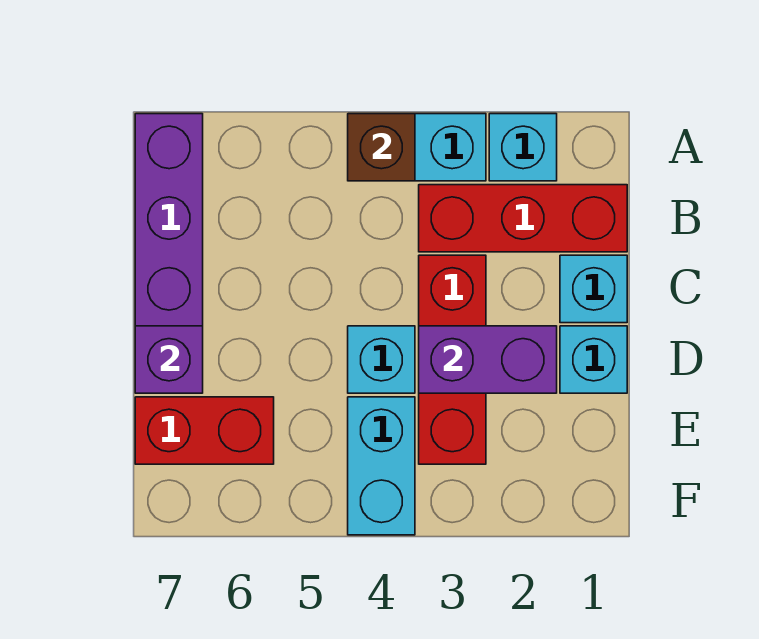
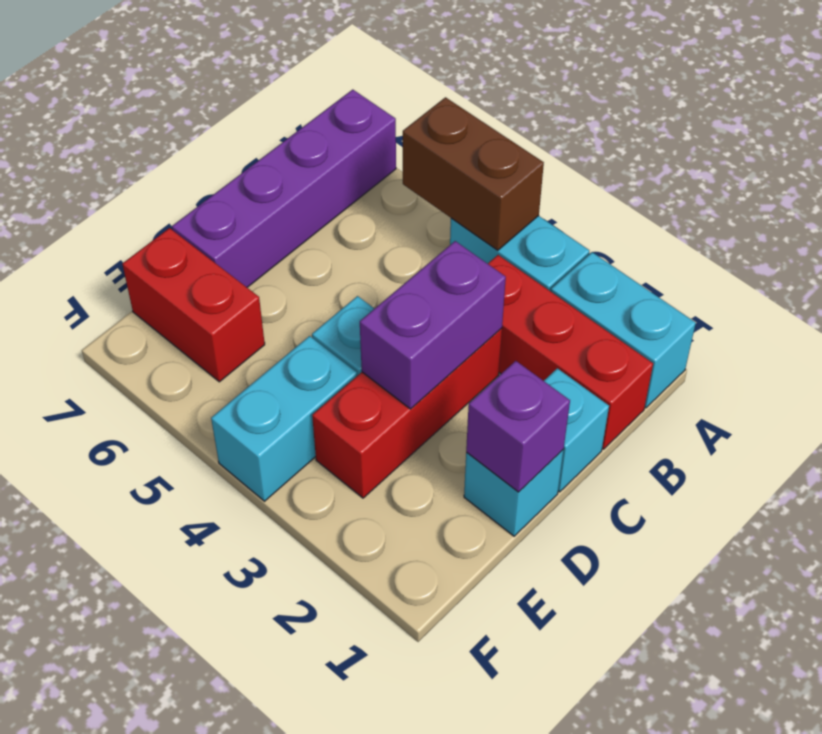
cyan brick A2 level 1 -> cyan brick A1:A2 level 1
brown brick A4 level 2 -> brown brick A4:A5 level 2
purple brick D2:D3 level 2 -> purple brick C3:D3 level 2
purple brick D7 level 2 -> purple brick D1 level 2

